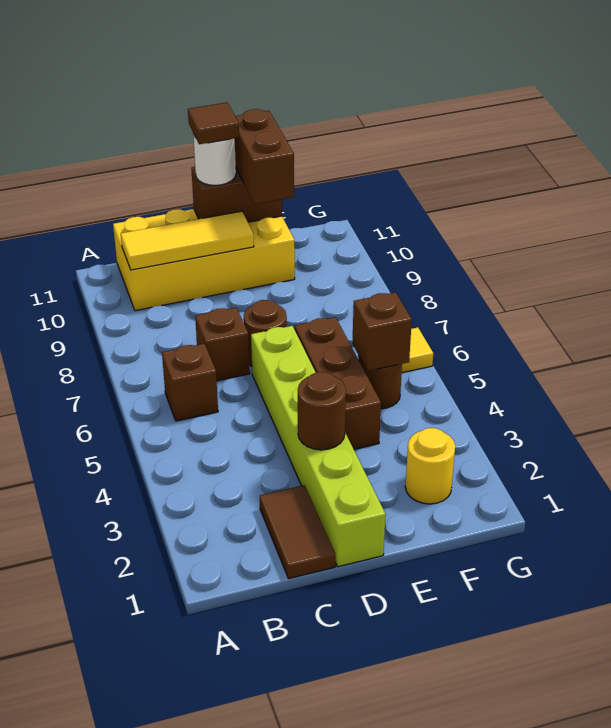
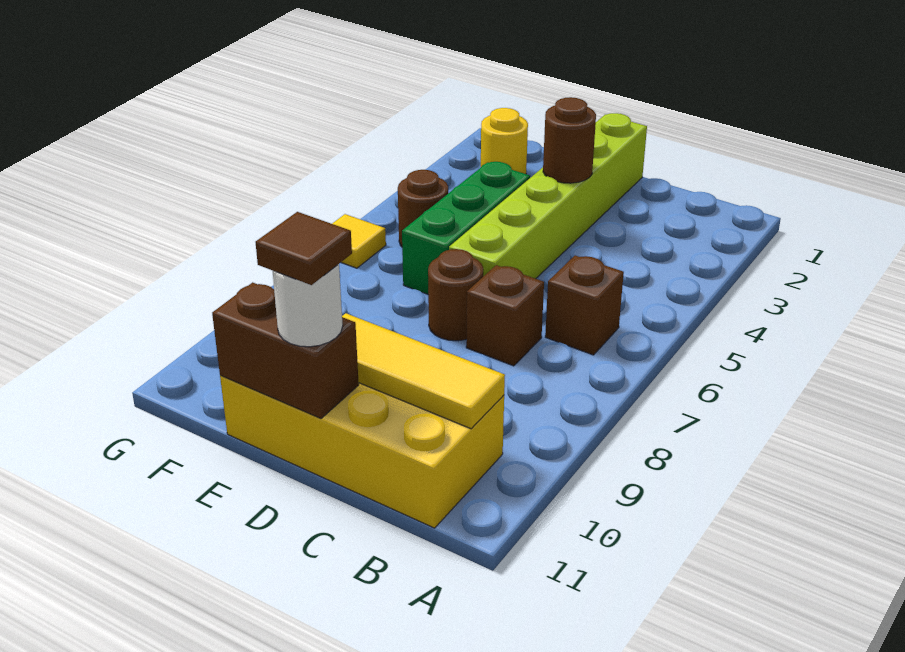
brown tile C1:C2 level 1 -> none
brown brick E4:E6 level 1 -> green brick E4:E6 level 1
brown brick E10:E11 level 3 -> none
brown brick F5 level 2 -> none

